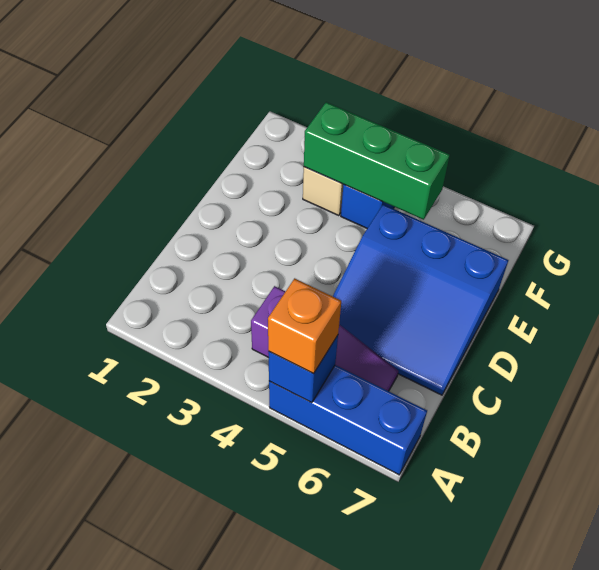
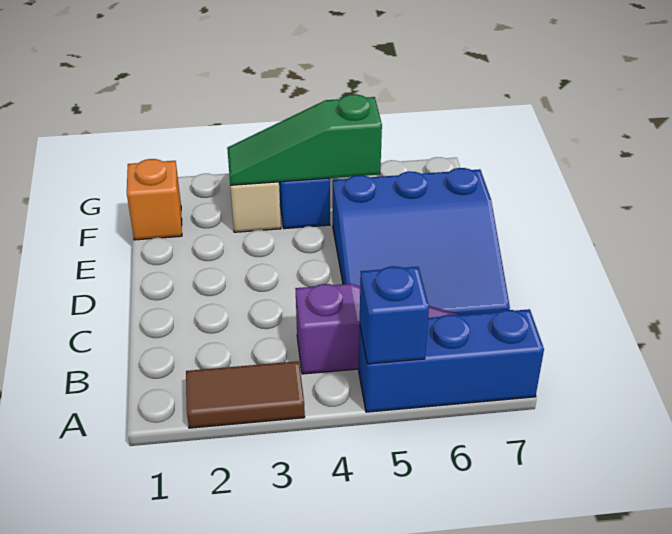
none -> brown tile A2:A3 level 1
orange brick A5 level 3 -> orange brick F1 level 1
green brick F3:F5 level 2 -> green slope F3:F5 level 2 top 5

